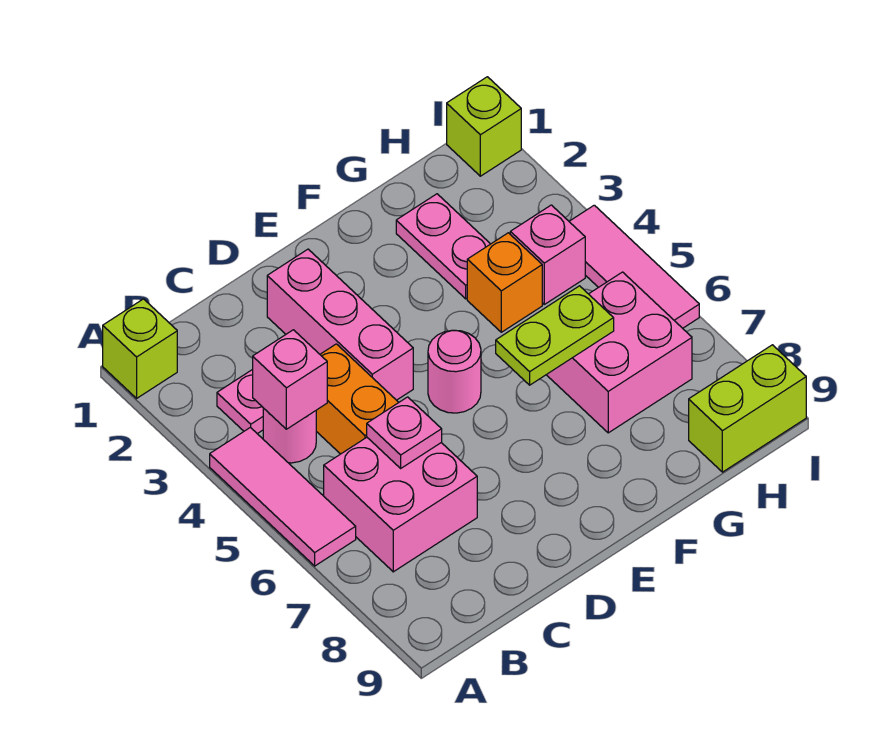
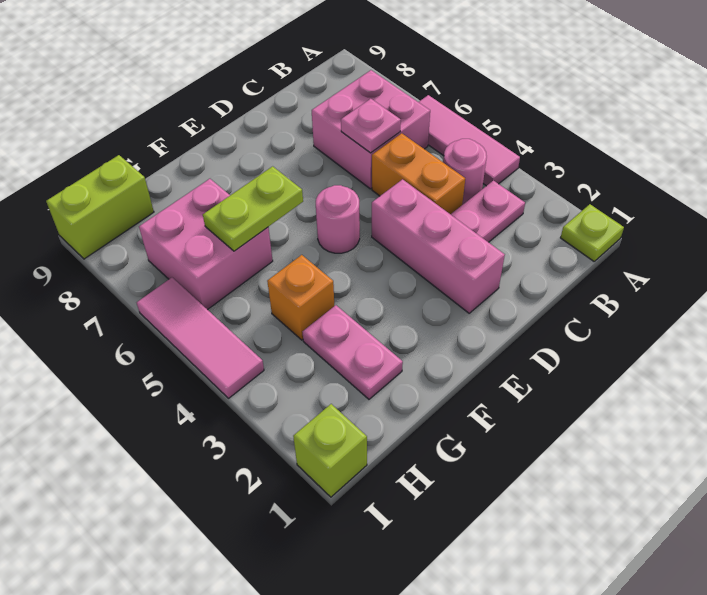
lime brick A1 level 1 -> lime plate A1 level 1
pink brick B4 level 2 -> none
pink brick H4 level 1 -> none

